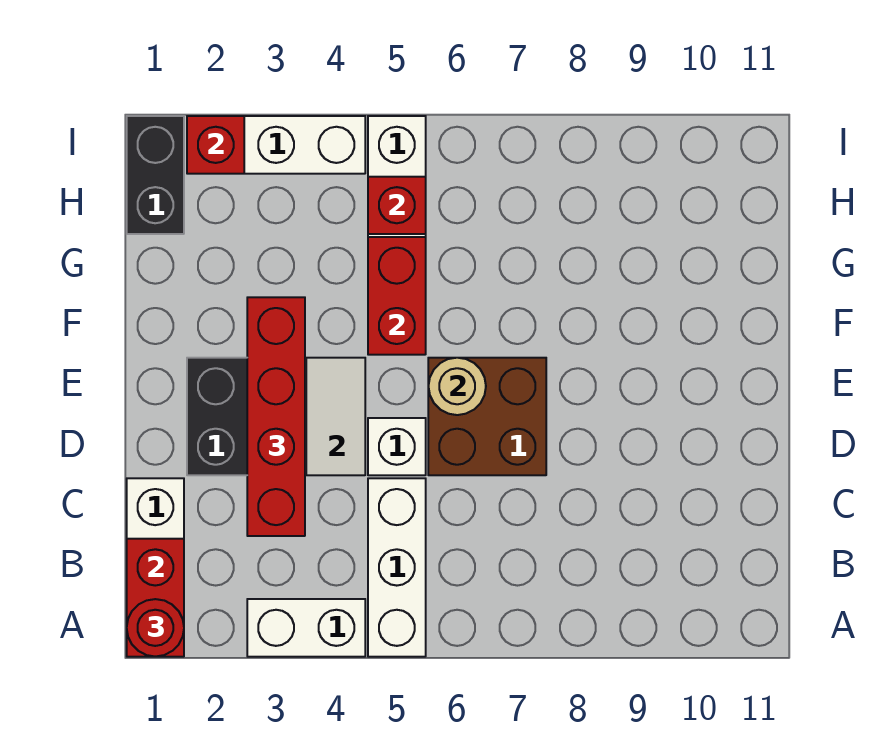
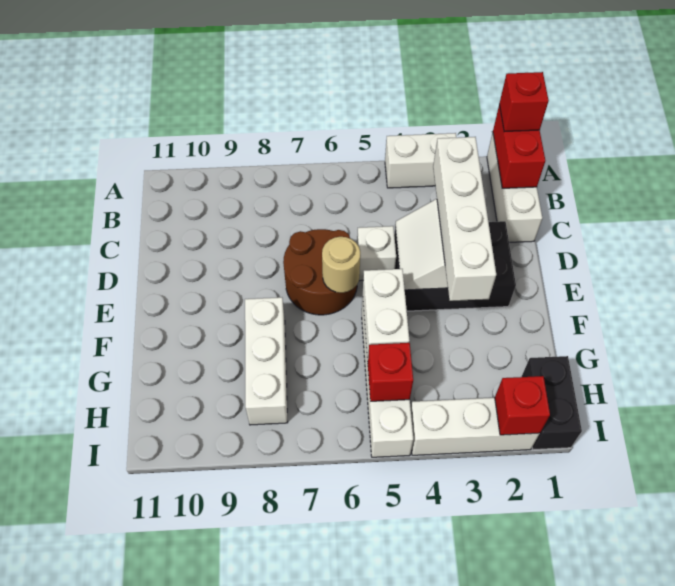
red round brick A1 level 3 -> red brick A1 level 3
white brick A5:C5 level 1 -> white brick F8:H8 level 1
red brick C3:F3 level 3 -> white brick C3:F3 level 3
brown brick D6:E7 level 1 -> brown round brick D6:E7 level 1
red brick F5:G5 level 2 -> white brick F5:G5 level 2

